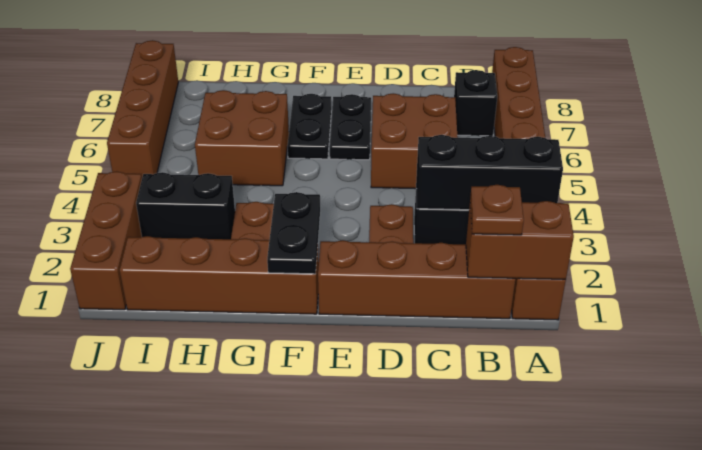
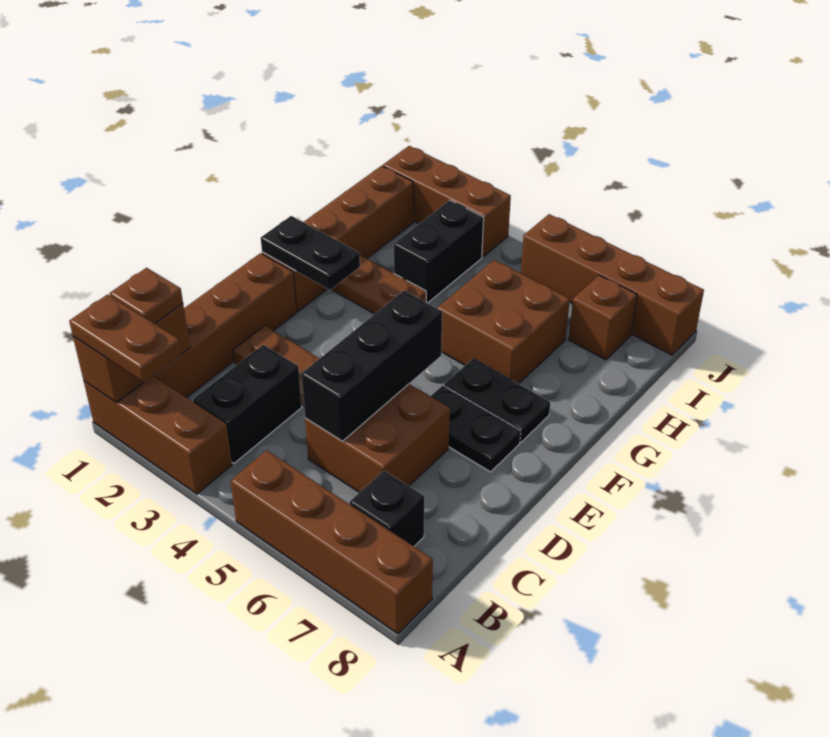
none -> brown plate A1:A2 level 3
black brick A3:C3 level 2 -> black brick C5:E5 level 2
none -> brown brick I7 level 1

